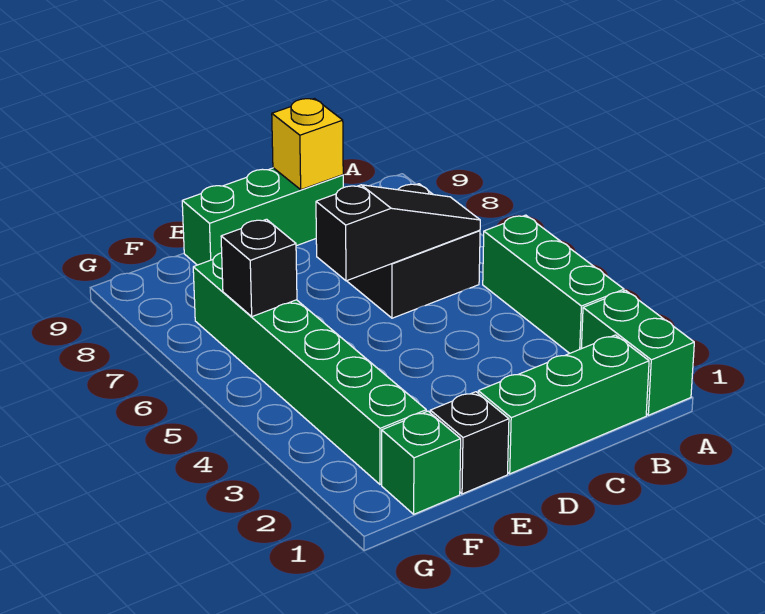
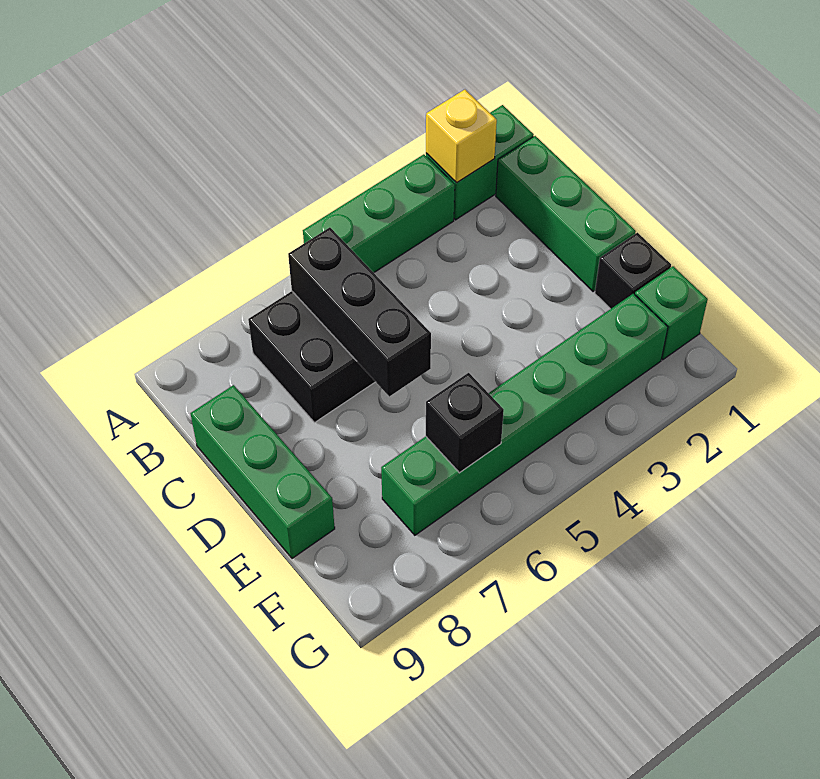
black slope B6:D6 level 2 top D -> black brick B6:D6 level 2
yellow brick C9 level 2 -> yellow brick A2 level 2

